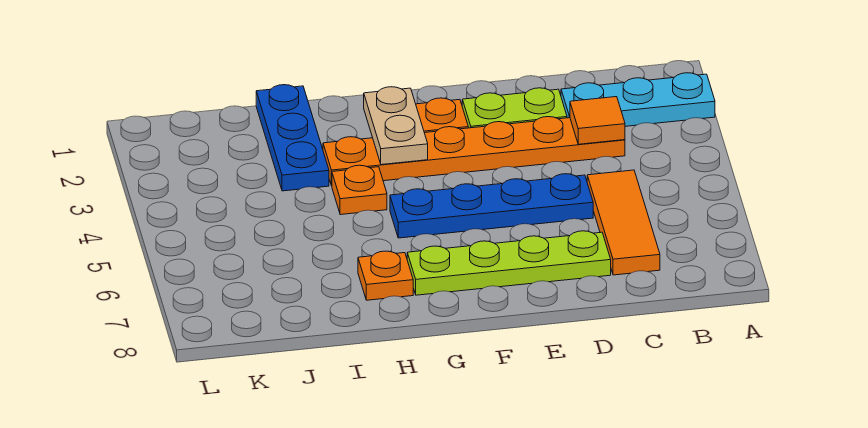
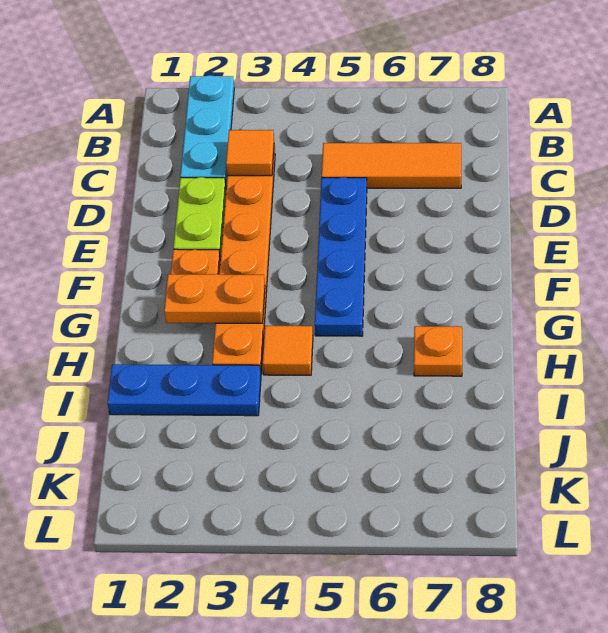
lime plate D7:G7 level 1 -> none
tan plate G2:G3 level 2 -> orange plate G2:G3 level 2
orange plate H4 level 1 -> orange tile H4 level 1

